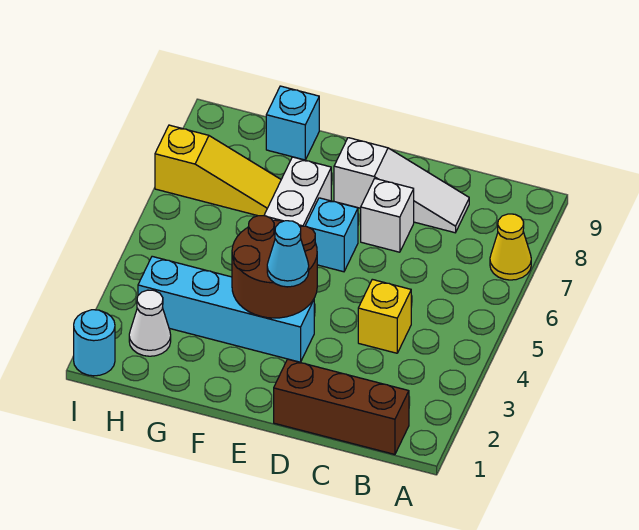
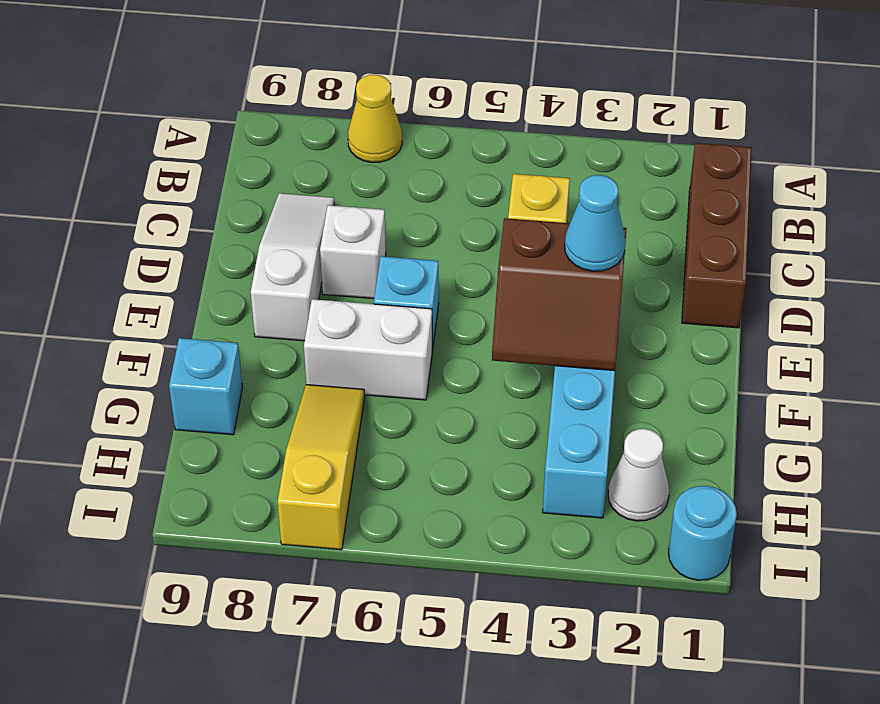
brown round brick E3:F4 level 2 -> brown slope E3:F4 level 2 top E

